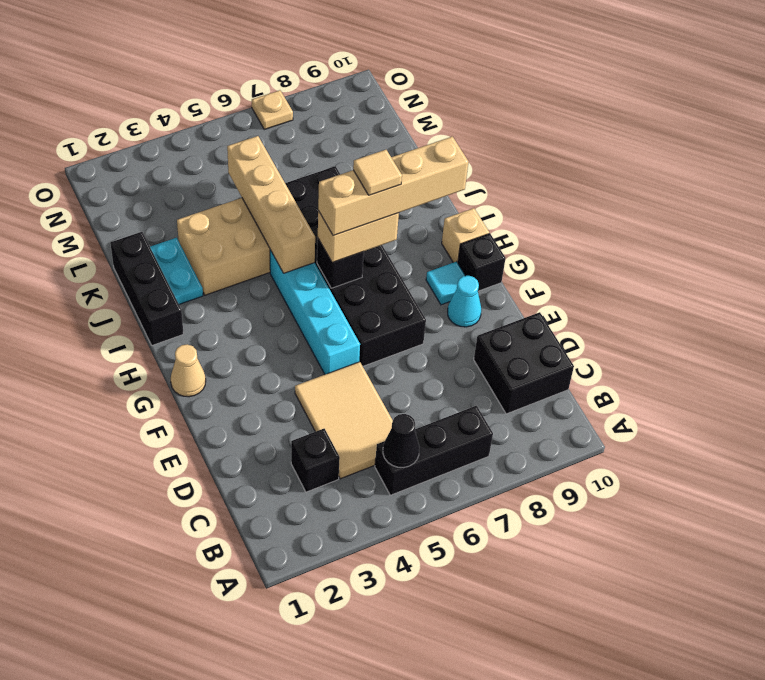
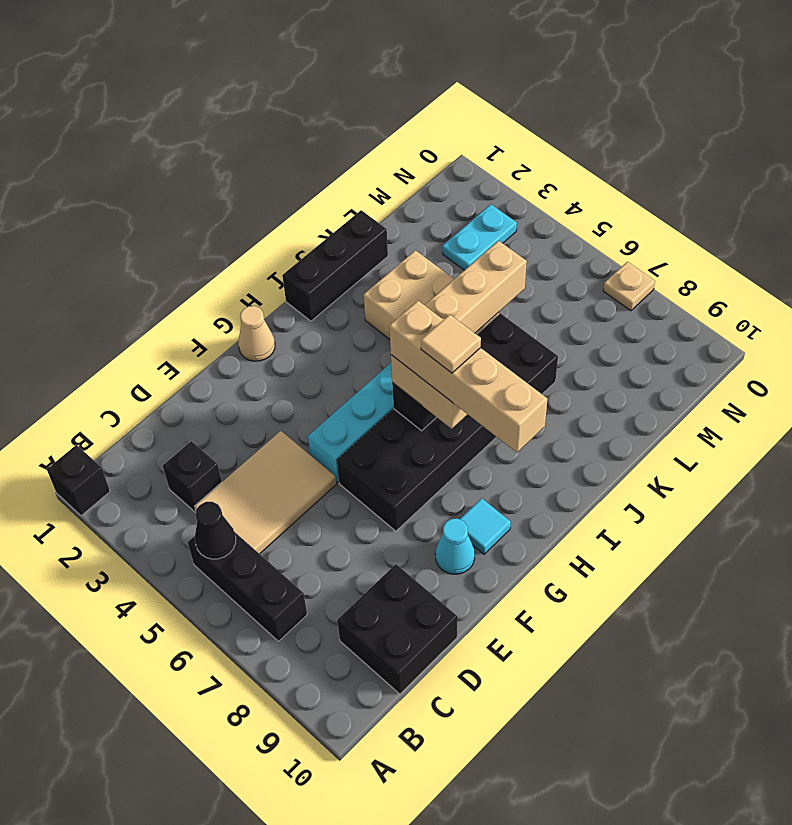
black brick G10 level 1 -> black brick A1 level 1
tan brick H10 level 1 -> none
cyan plate J2:K2 level 1 -> cyan plate M3:N3 level 1

